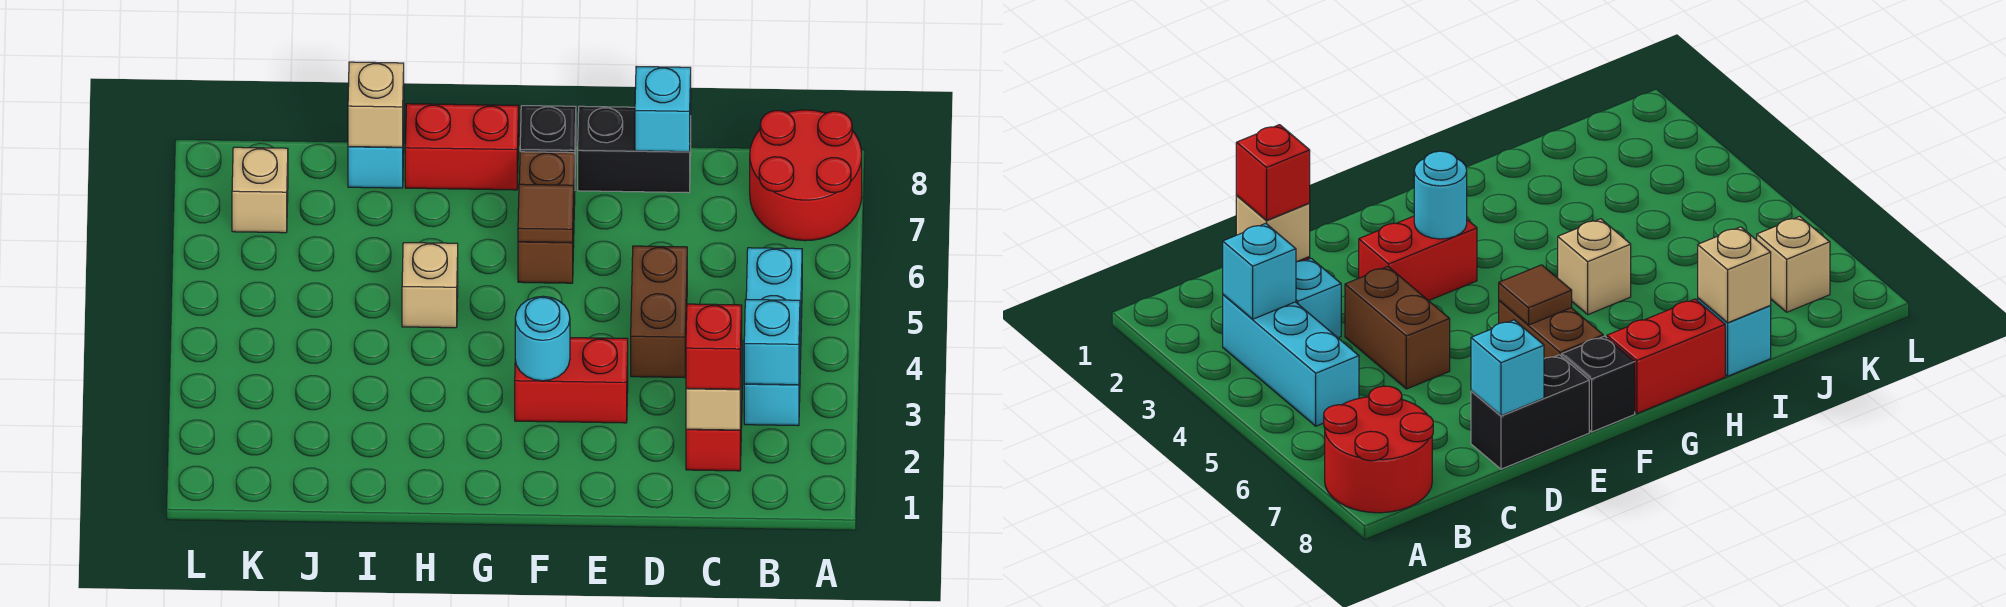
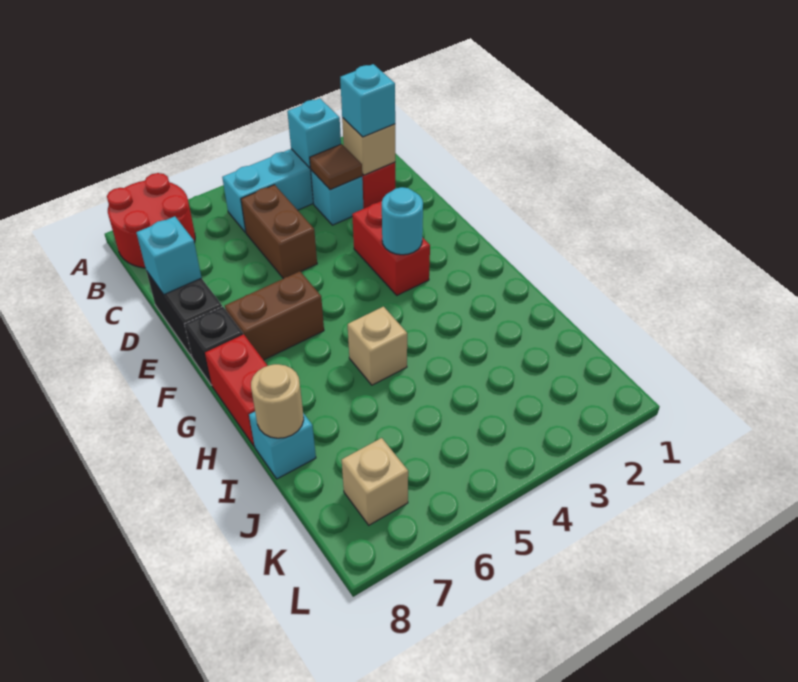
red brick C2 level 3 -> cyan brick C2 level 3
brown brick D4:D5 level 1 -> brown brick C5:D5 level 1
brown tile F6 level 2 -> brown tile C3 level 2
tan brick I8 level 2 -> tan round brick I8 level 2

